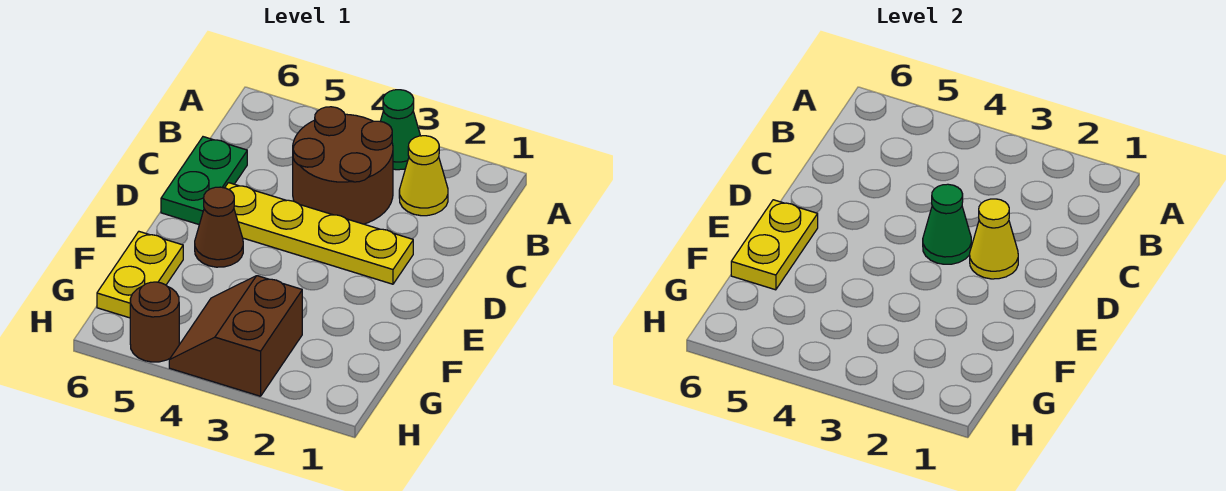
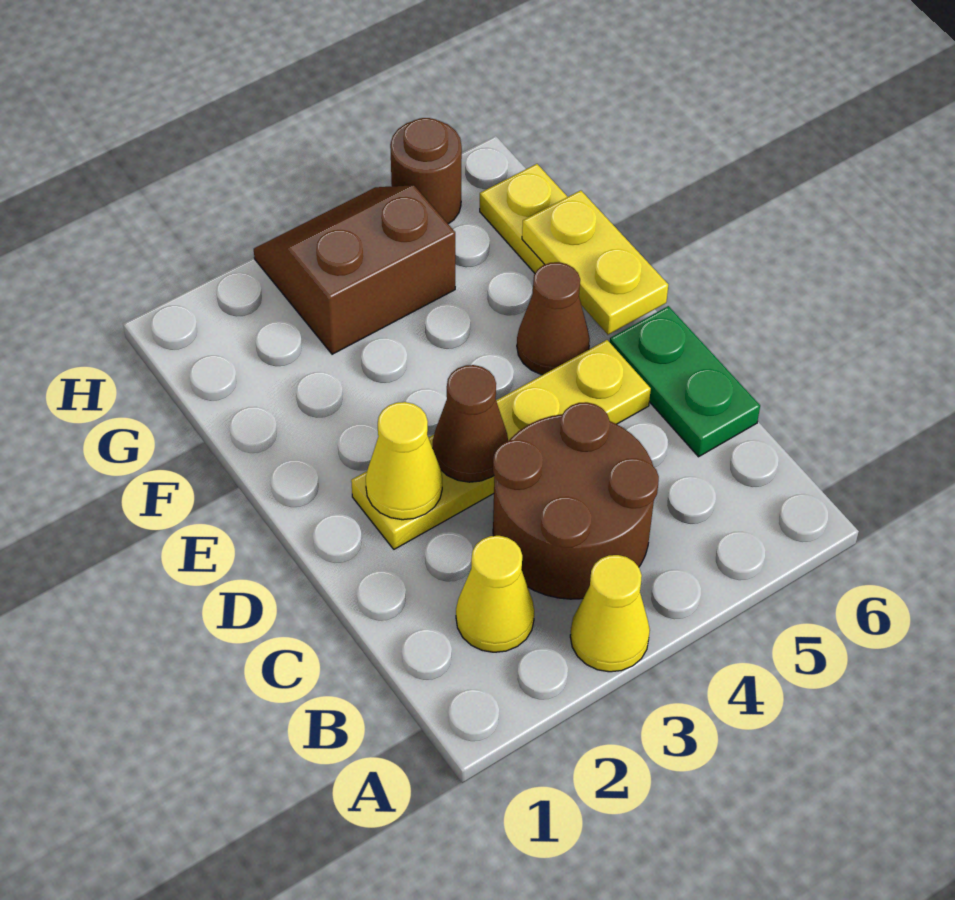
green cone A3 level 1 -> yellow cone A3 level 1
green cone D3 level 2 -> brown cone D3 level 2
brown slope G3:H4 level 1 top 3 -> brown slope G3:H4 level 1 top G

